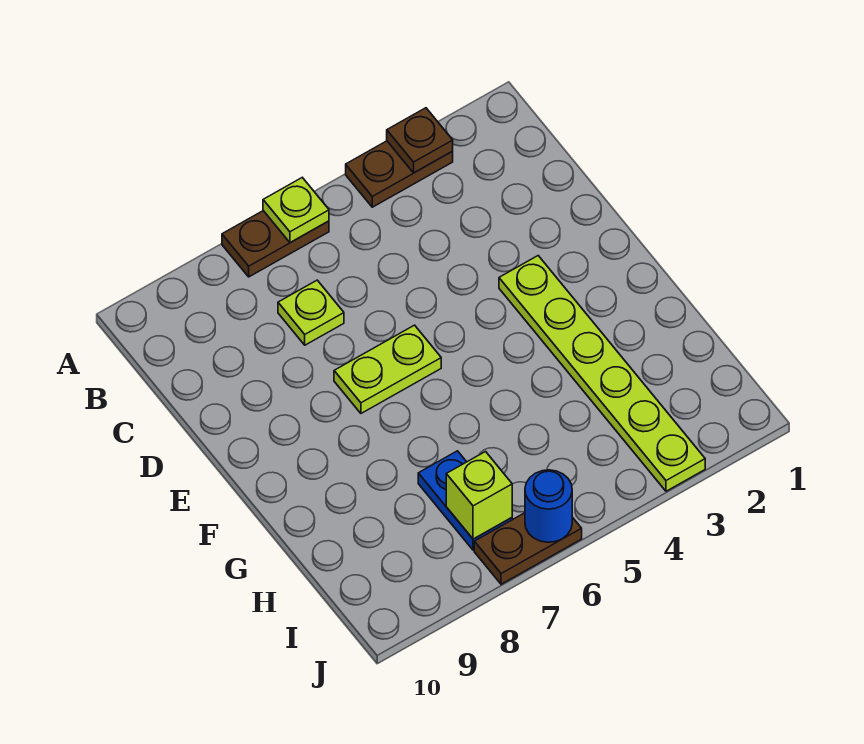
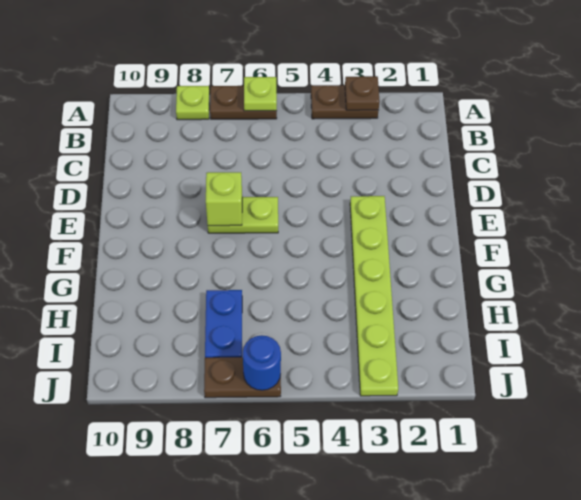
lime plate C7 level 1 -> lime plate A8 level 1
lime brick I7 level 2 -> lime brick E7 level 2

